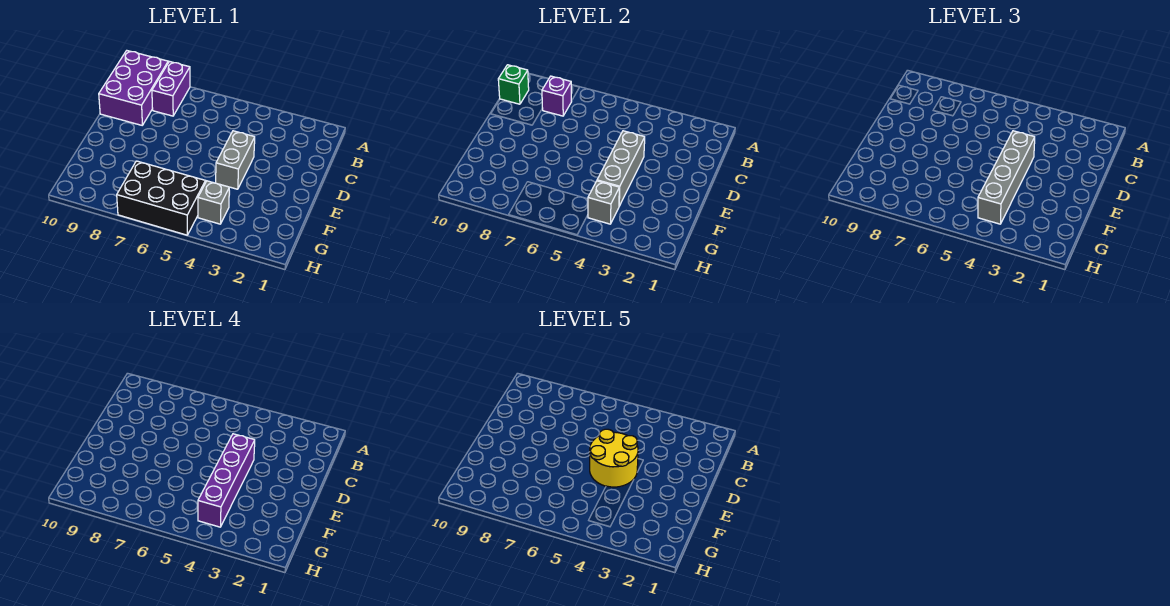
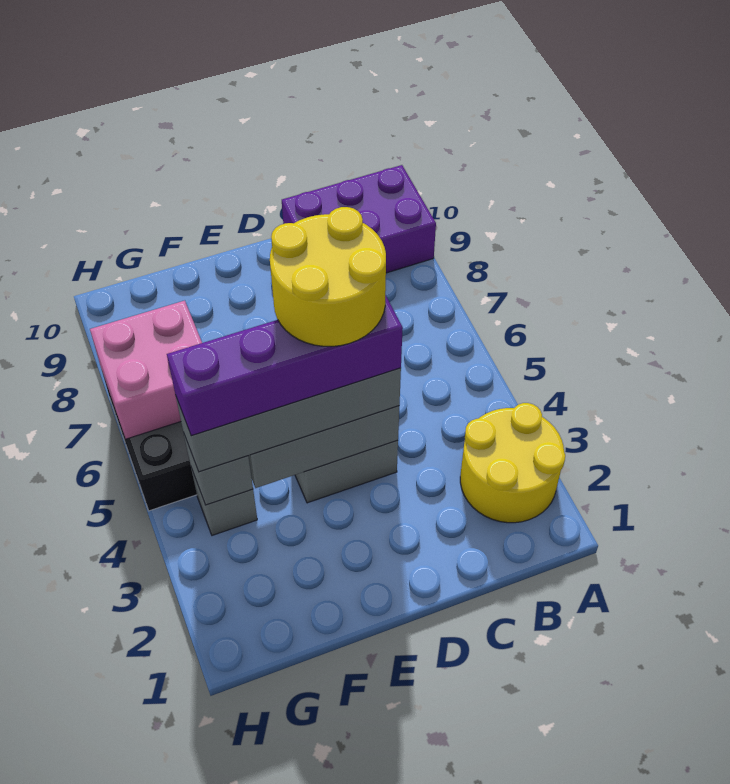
none -> yellow round brick A2:B3 level 1
purple brick A8:B8 level 1 -> none
purple brick B8 level 2 -> none
green brick B10 level 2 -> none
none -> pink brick G6:H7 level 2

